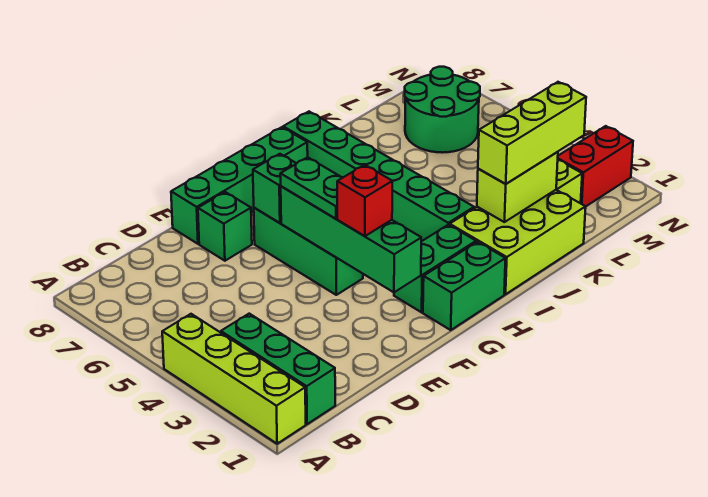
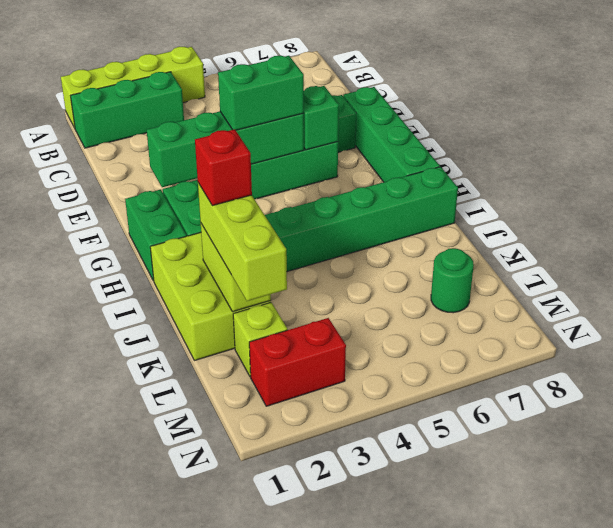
red brick F3 level 3 -> red brick J2 level 4
green plate F4:F5 level 3 -> green brick F4:F5 level 3
green round brick L6:M7 level 1 -> green round brick L7 level 1
red brick M2:N2 level 1 -> red brick M2:M3 level 1

